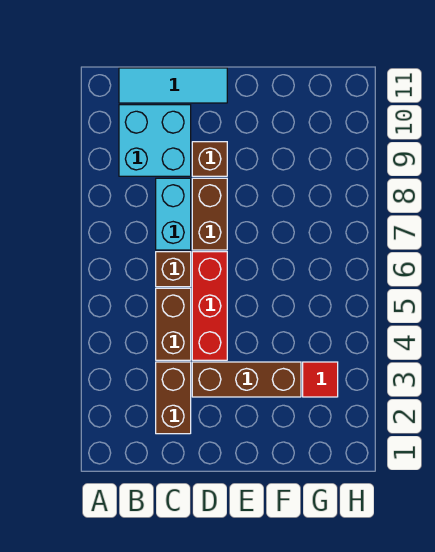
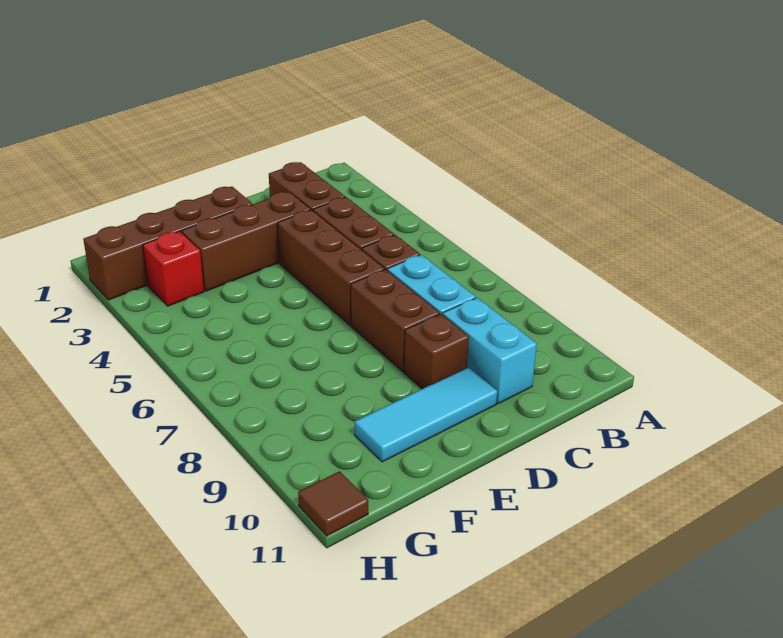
cyan brick B9:C10 level 1 -> cyan brick C9:C10 level 1
cyan tile B11:D11 level 1 -> cyan tile D10:F10 level 1
red brick D4:D6 level 1 -> brown brick D4:D6 level 1
none -> brown brick E2:H2 level 1
red tile G3 level 1 -> red brick G3 level 1
none -> brown tile H11 level 1

